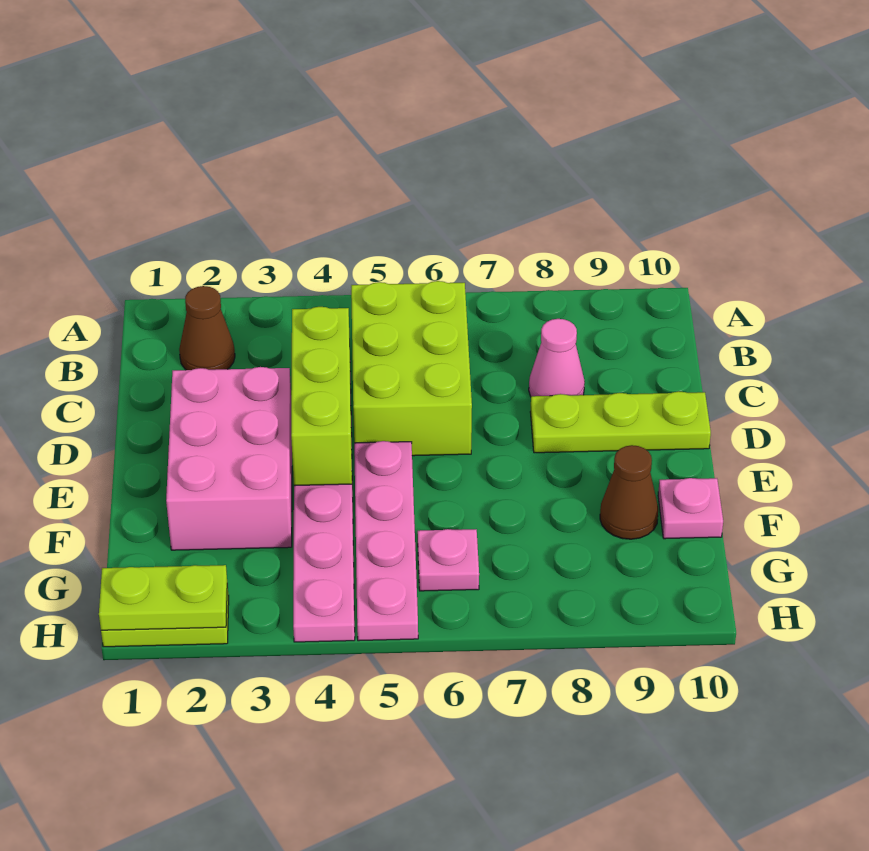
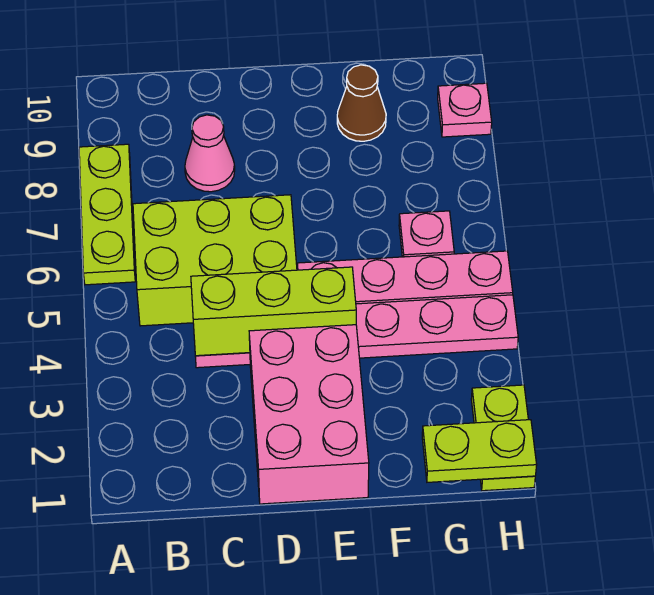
brown cone B2 level 1 -> none
pink brick D2:F3 level 1 -> pink brick D1:E3 level 1
lime plate D8:D10 level 1 -> lime plate A6:A8 level 1
pink plate F10 level 1 -> pink plate H9 level 1
lime plate H1:H2 level 2 -> lime plate G1:H1 level 2

